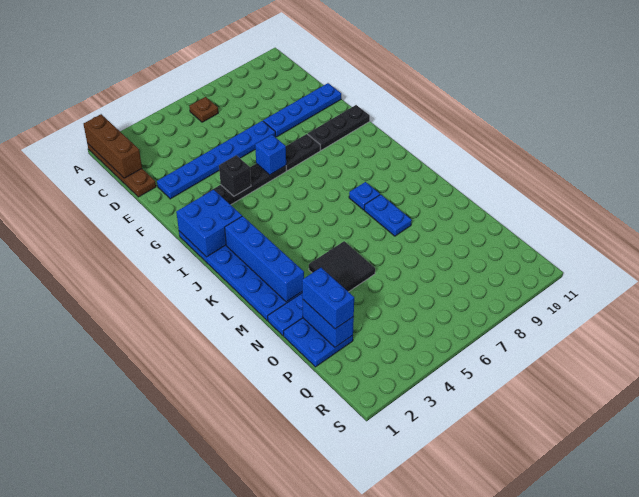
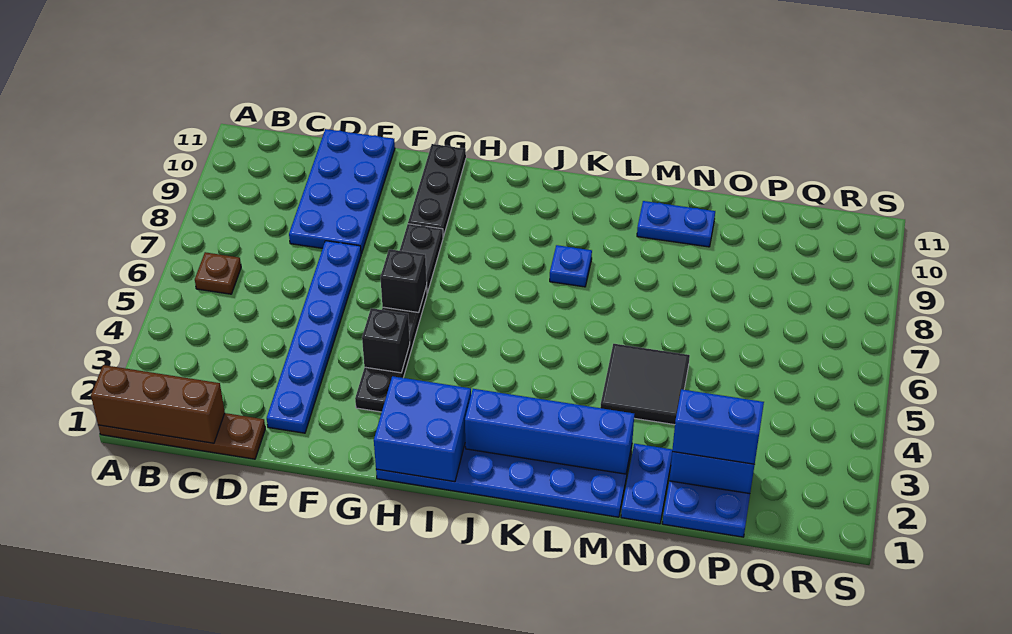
blue plate E8:E11 level 1 -> blue plate D8:E11 level 1
blue brick G6 level 2 -> black brick G6 level 2
blue plate L8:M8 level 1 -> blue plate M10:N10 level 1

